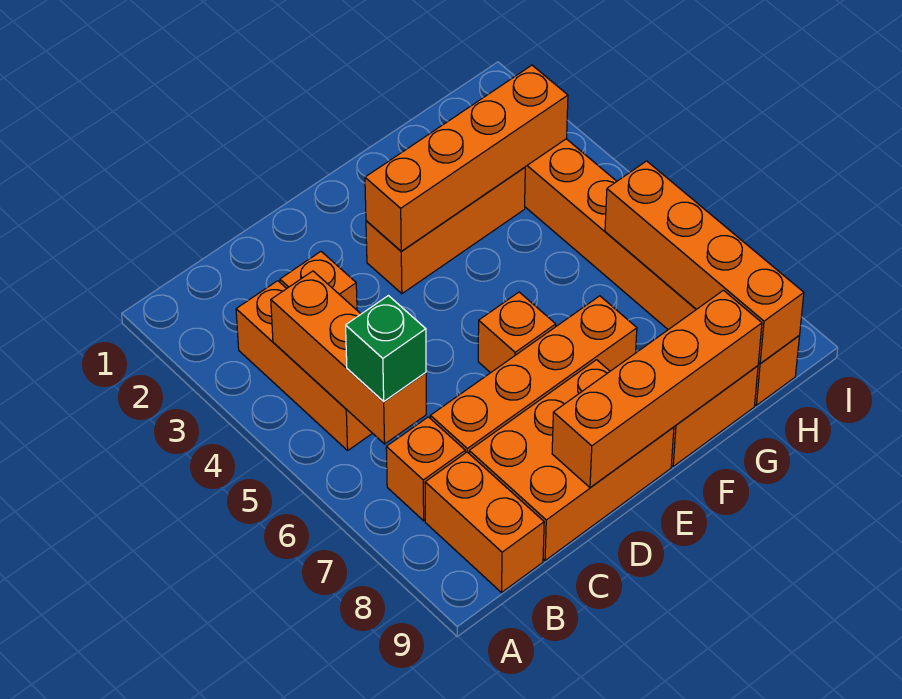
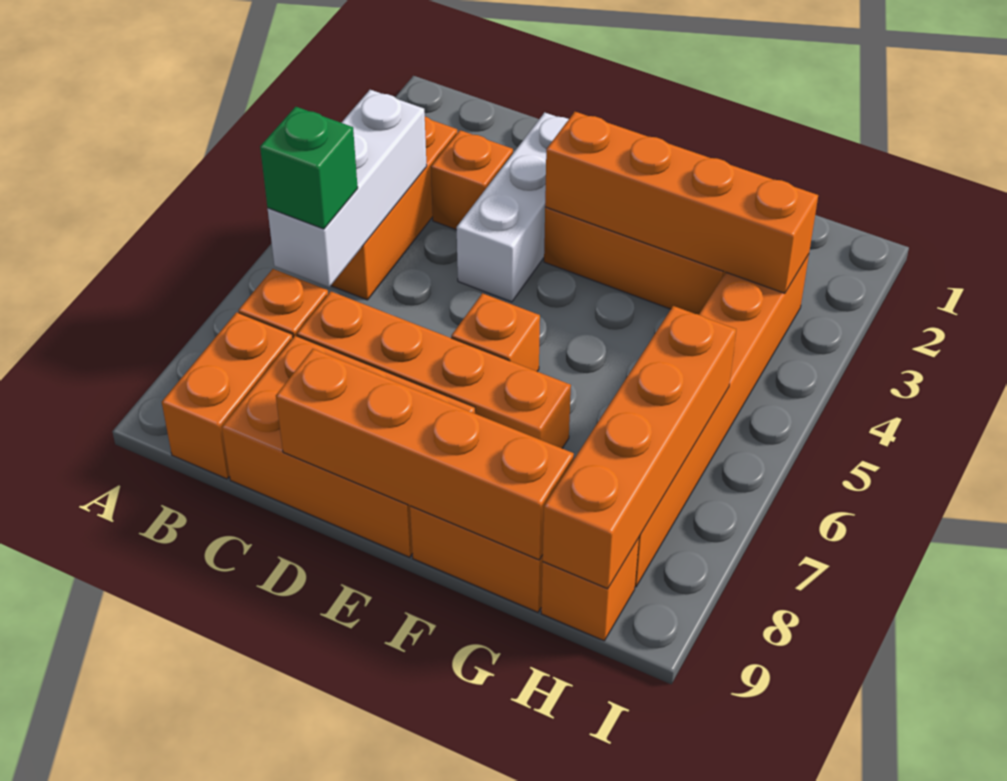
orange brick B4:B6 level 2 -> white brick B4:B6 level 2
none -> white brick D2:D4 level 1

